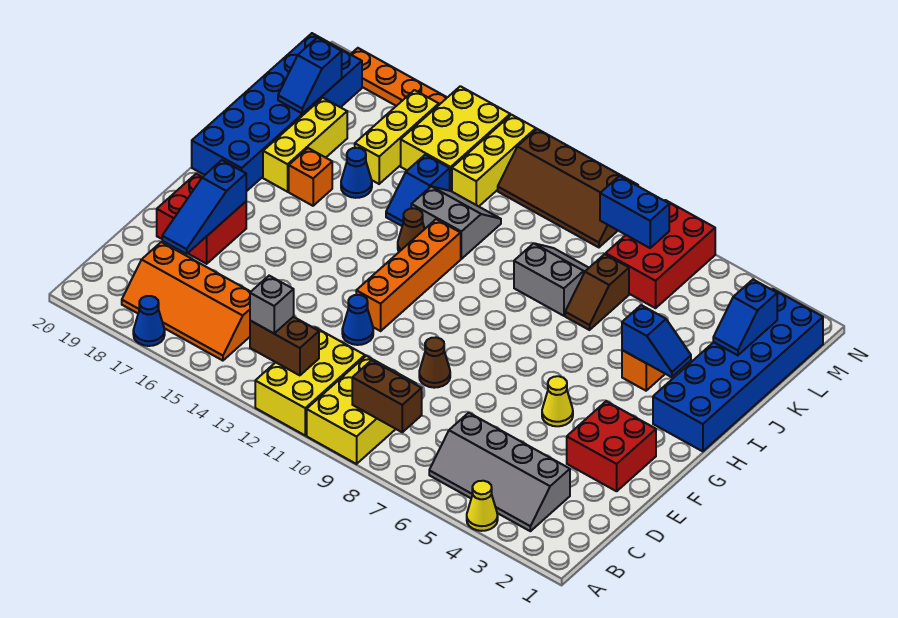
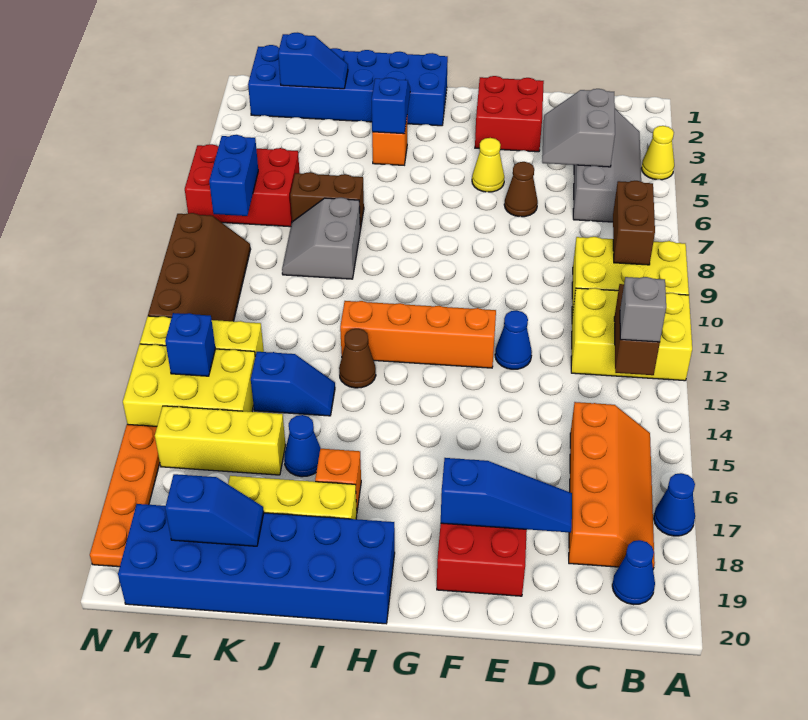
none -> blue cone B19 level 1
brown cone E9 level 1 -> brown cone E6 level 1
brown slope J7:K7 level 1 top K -> brown brick J7:K7 level 1
grey slope J12:K13 level 1 top J -> grey slope C4:D5 level 2 top C
none -> blue brick M14 level 2

